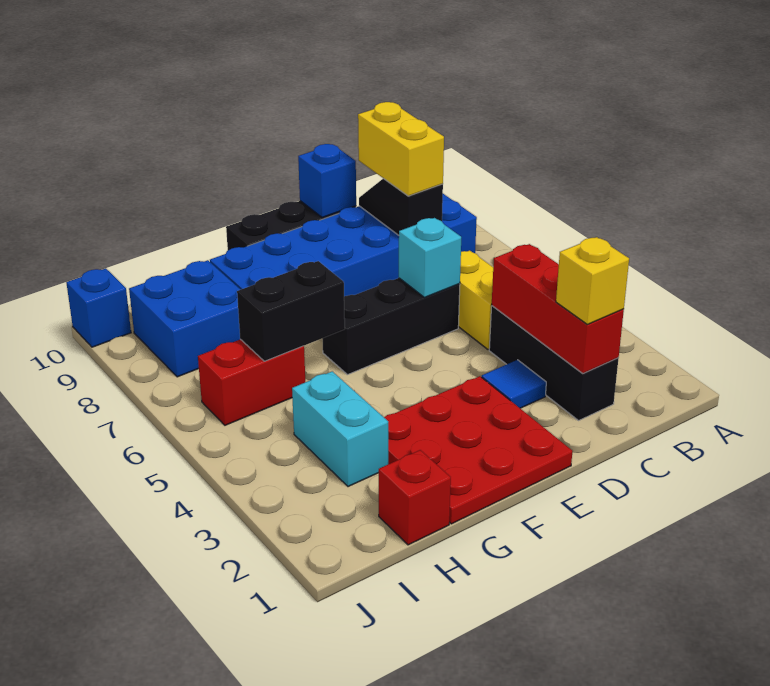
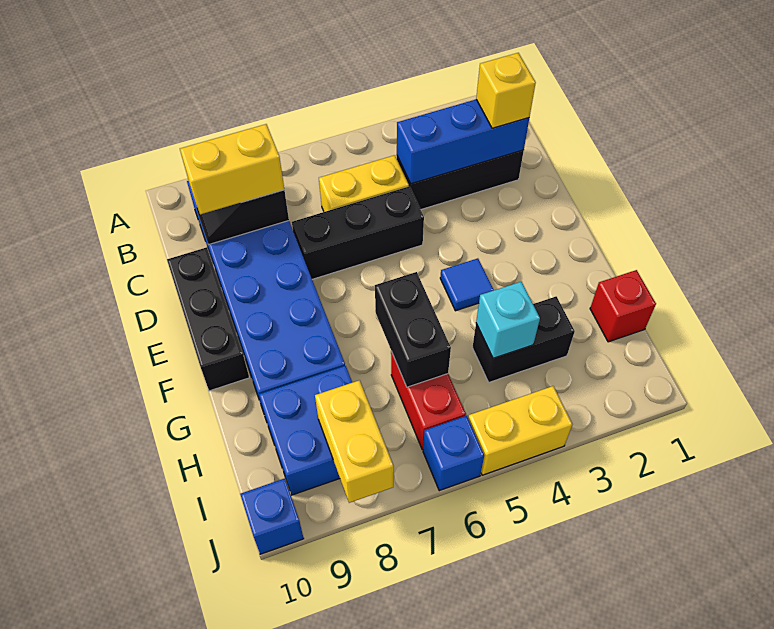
red brick C2:C4 level 2 -> blue brick C2:C4 level 2
blue tile D3 level 1 -> blue tile F4 level 1
black brick D6:F6 level 1 -> black brick D5:D7 level 1
cyan brick D6 level 2 -> cyan brick H4 level 2
blue brick D10 level 2 -> blue brick J6 level 1
red plate E1:G3 level 1 -> none
cyan brick H3:H4 level 1 -> black brick H3:H4 level 1
none -> yellow brick I8:J8 level 2
none -> yellow brick J4:J5 level 1

